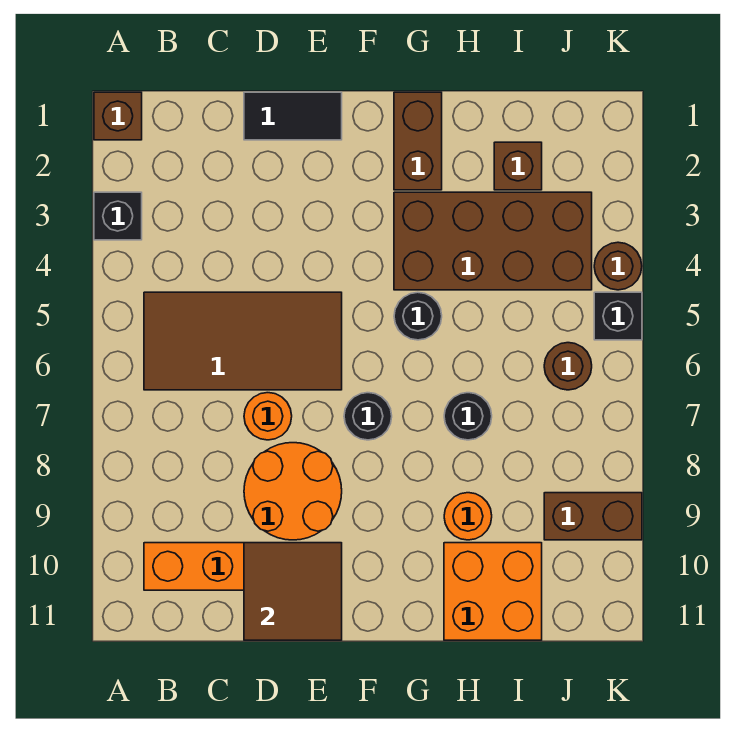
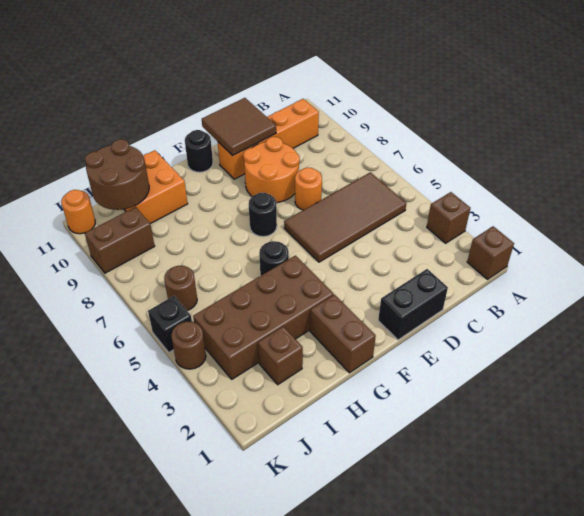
black brick A3 level 1 -> brown brick A3 level 1
black tile D1:E1 level 1 -> black brick D1:E1 level 1
black round brick H7 level 1 -> black round brick F11 level 1
orange round brick H9 level 1 -> orange round brick K11 level 1
none -> brown round brick I10:J11 level 2

